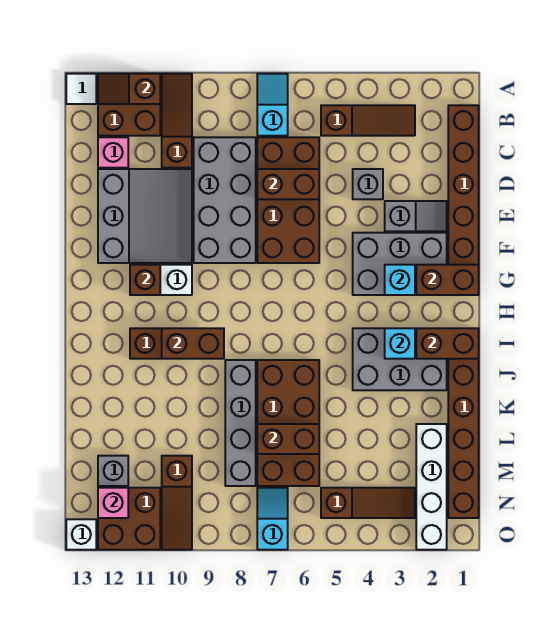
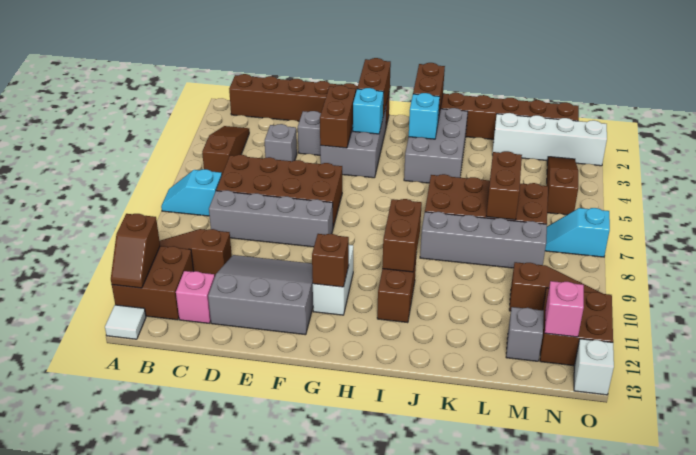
grey brick C8:F9 level 1 -> grey brick C8:F8 level 1
brown brick D6:D7 level 2 -> brown brick F3:F4 level 2

